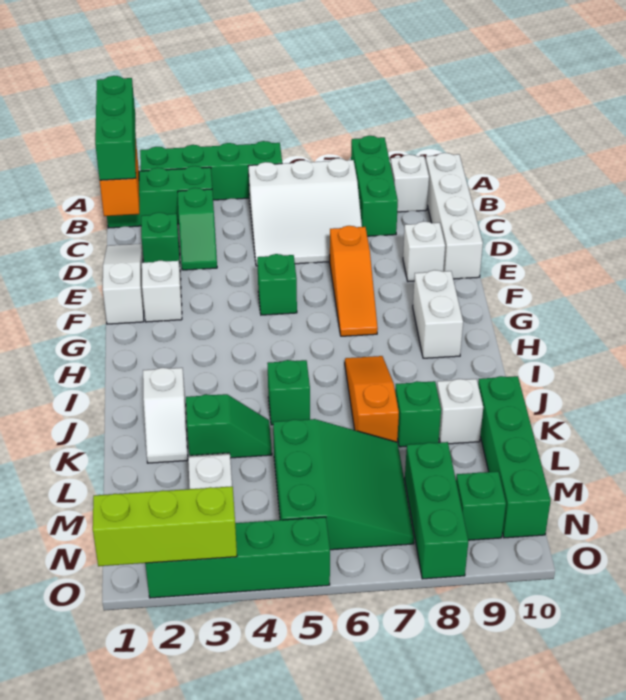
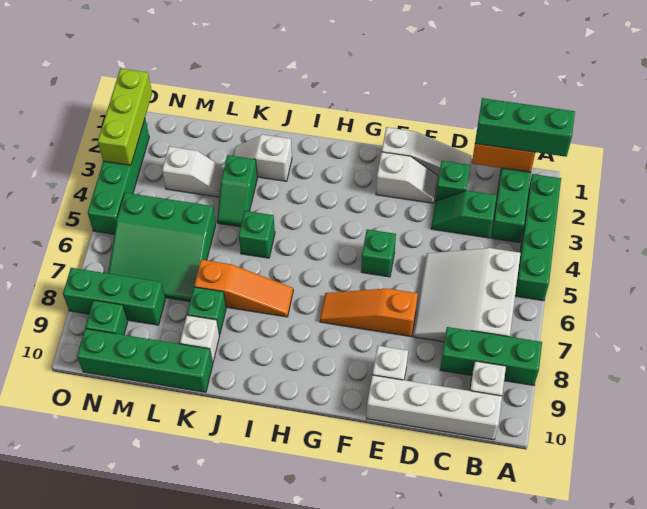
white brick G9:H9 level 1 -> none

